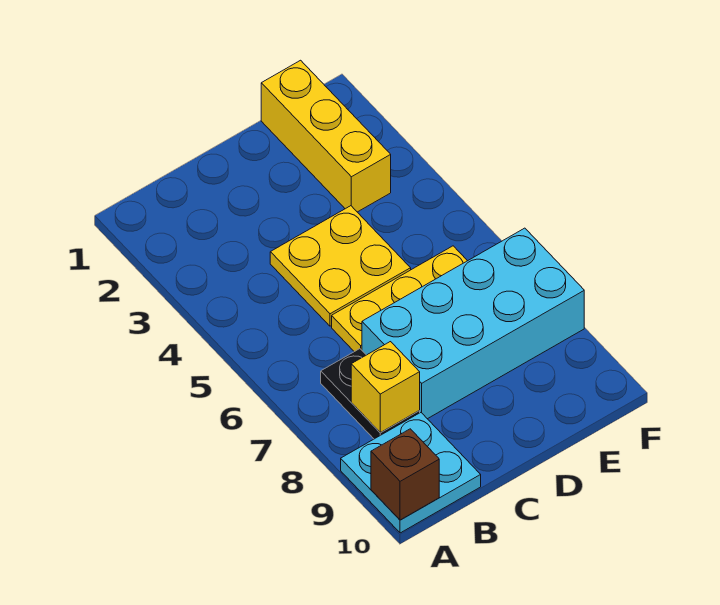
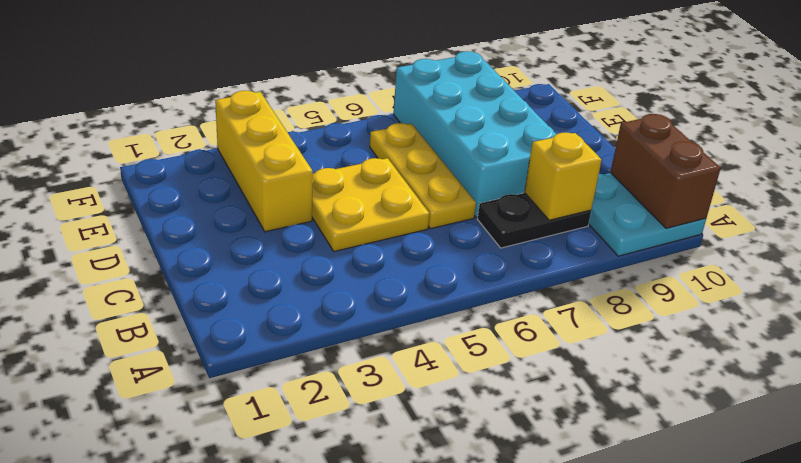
brown brick A10 level 2 -> brown brick A10:B10 level 2
yellow brick E1:E3 level 1 -> yellow brick D3:F3 level 1

